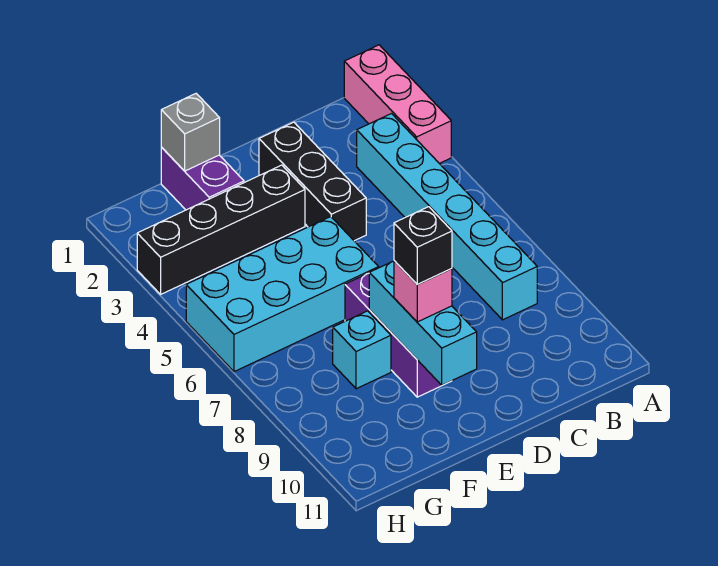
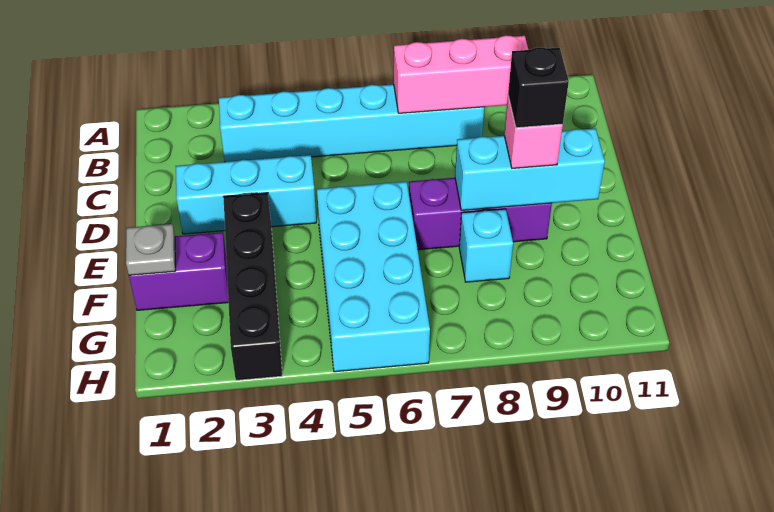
pink brick A1:A3 level 1 -> pink brick B7:B9 level 2
black brick D2:D4 level 1 -> cyan brick D2:D4 level 1
grey brick F1 level 2 -> grey plate F1 level 2

